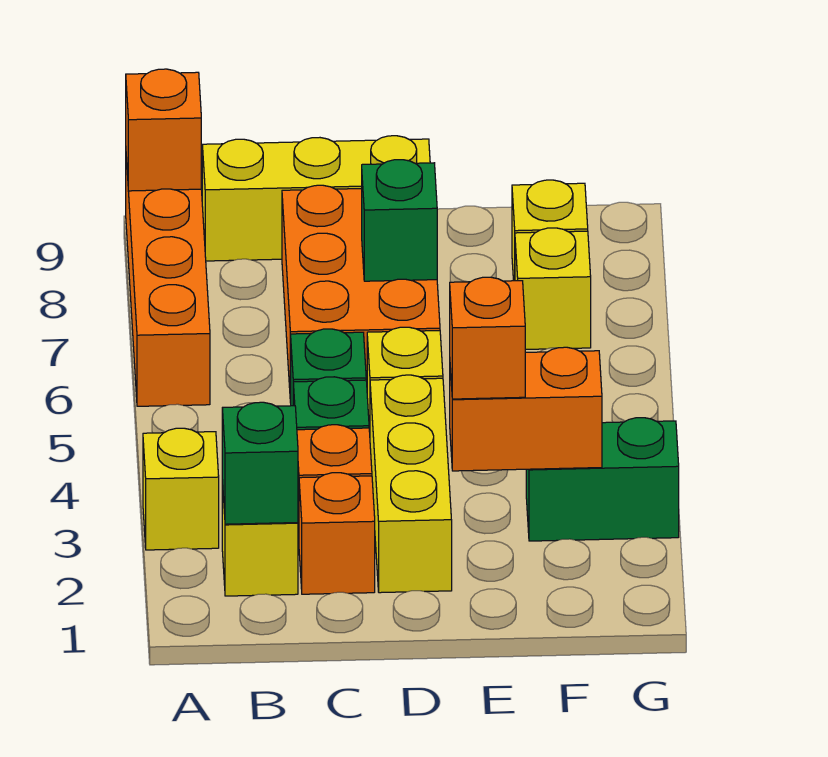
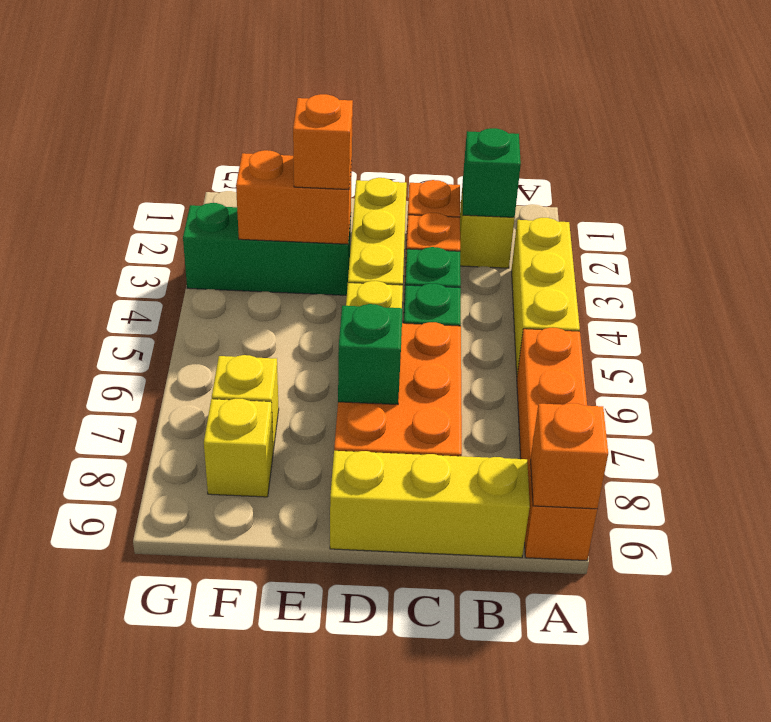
yellow brick A3 level 1 -> yellow brick A3:A5 level 1
green brick F3:G3 level 1 -> green brick E3:G3 level 1

